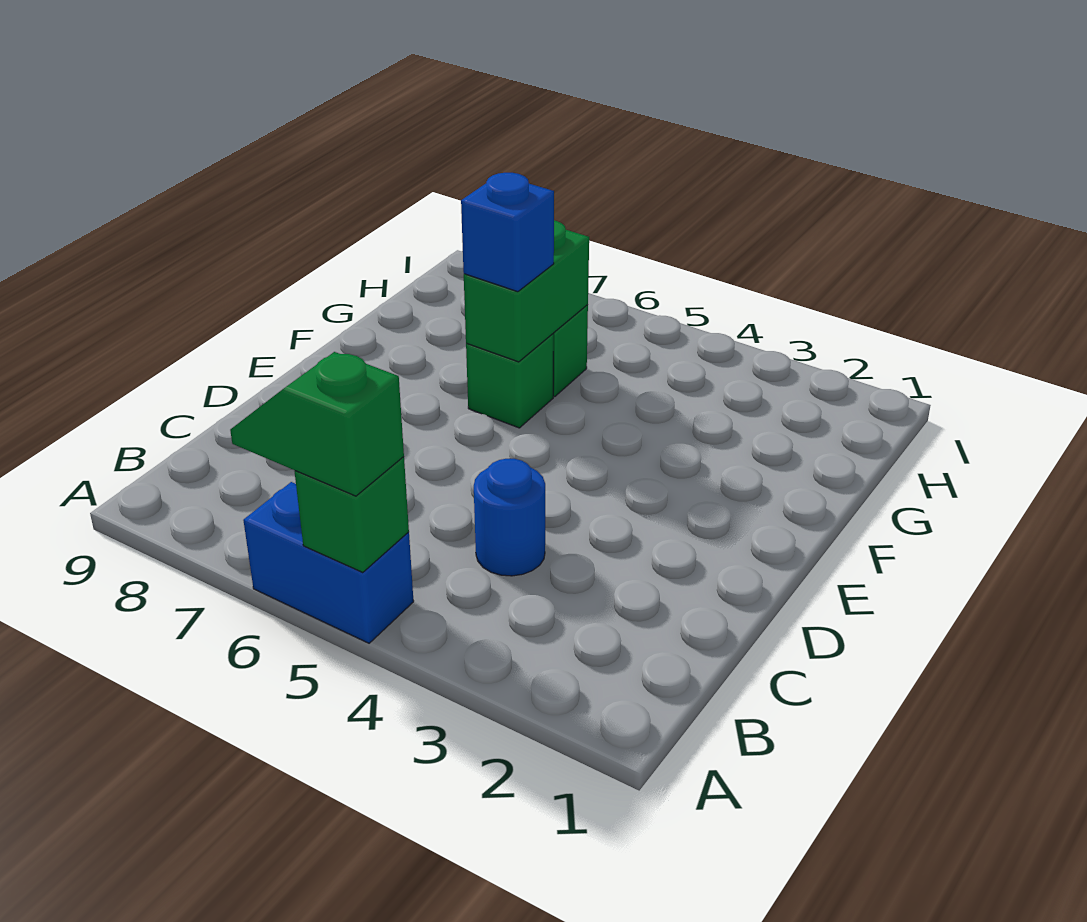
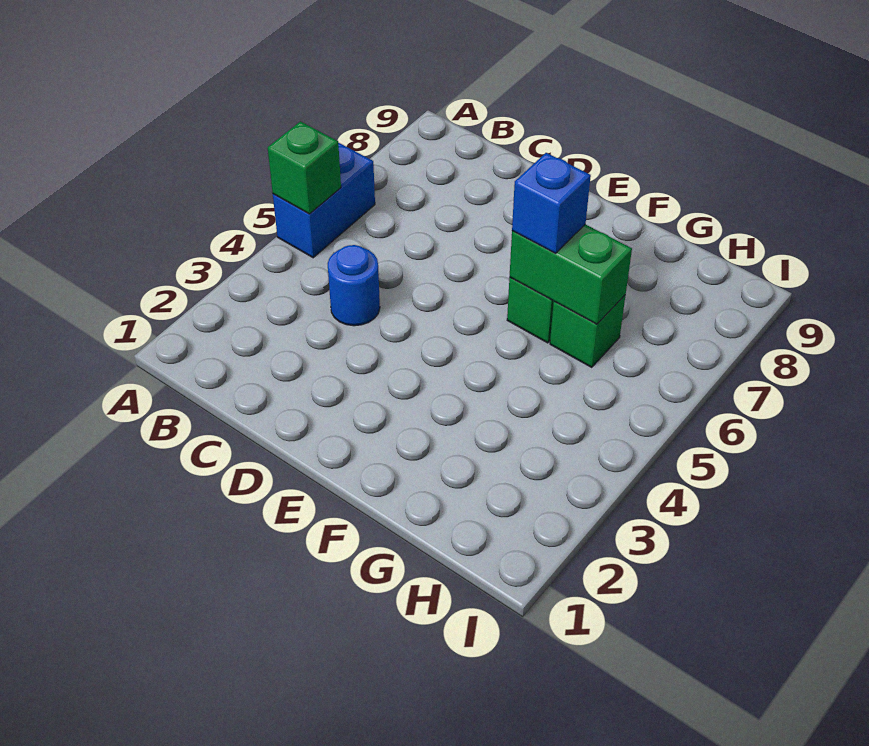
green slope A5:A6 level 3 top 5 -> none

